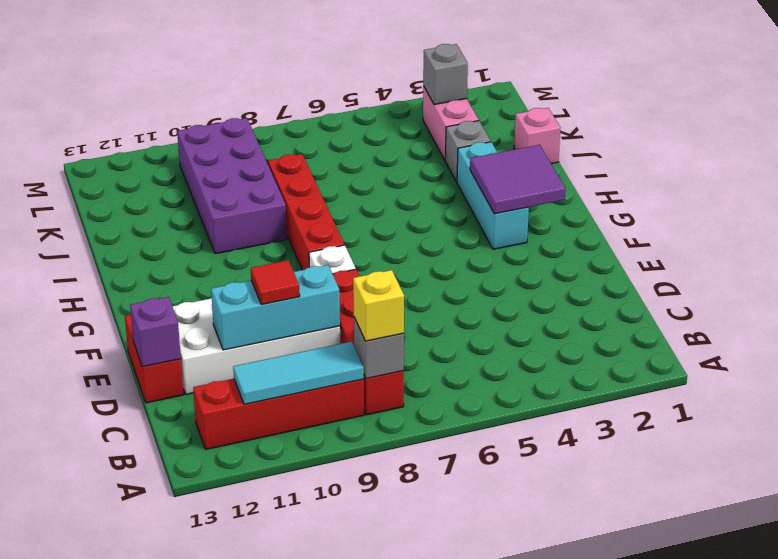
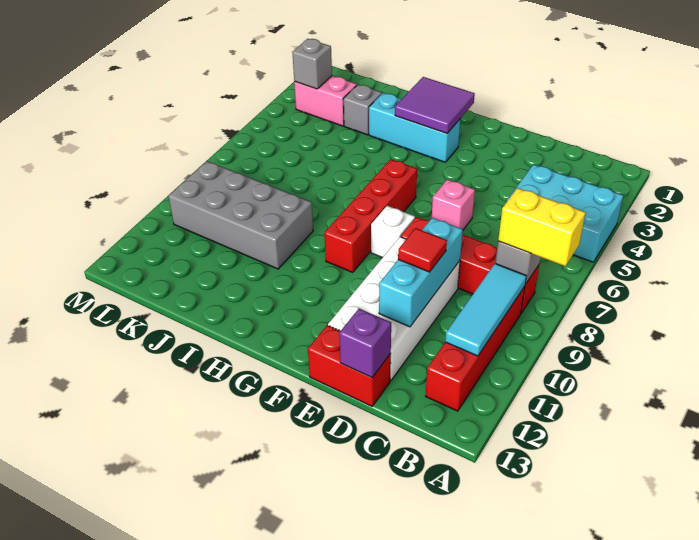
none -> cyan brick A4:C5 level 1
yellow brick B8 level 3 -> yellow brick A8:B8 level 3
red brick G8:J8 level 1 -> red brick G6:G9 level 1
purple brick I9:L10 level 1 -> grey brick I9:L10 level 1
pink brick J1 level 1 -> pink brick E6 level 1

